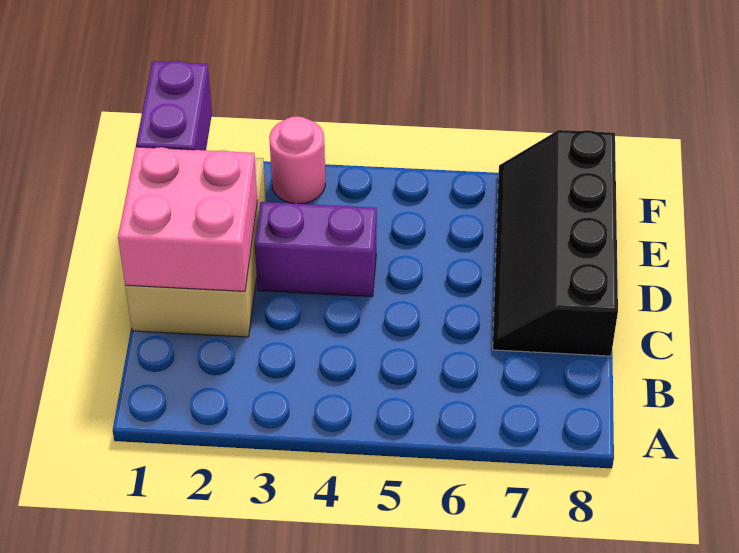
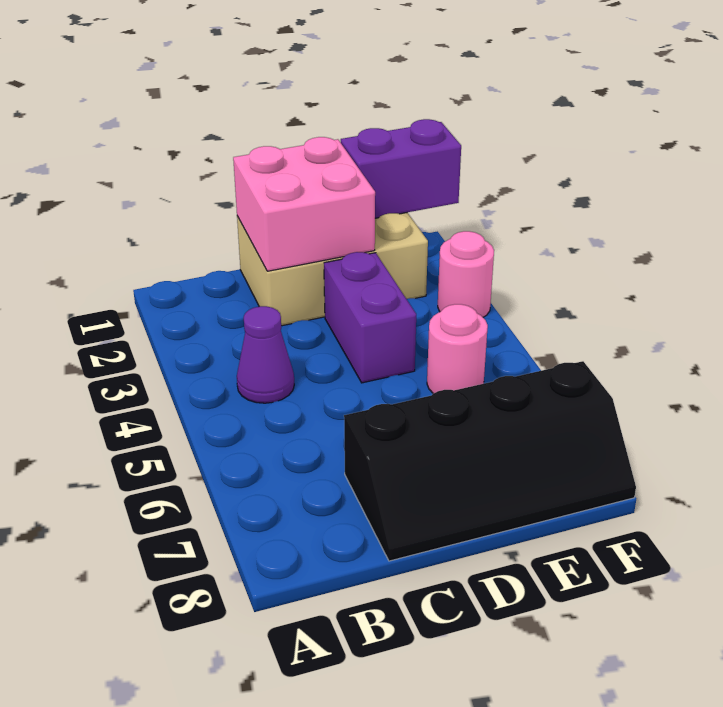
none -> purple cone B4 level 1
black slope C7:F8 level 1 top 8 -> black slope C7:F8 level 1 top 7
none -> pink round brick E5 level 1

